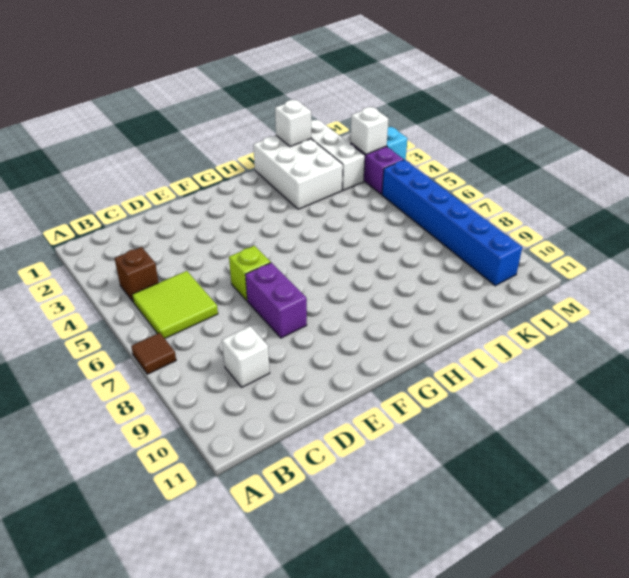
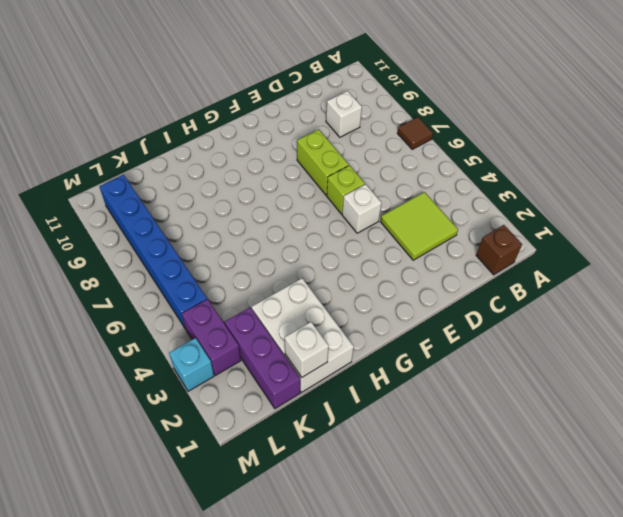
brown brick B4 level 1 -> brown brick B1 level 1
lime tile B5:C6 level 1 -> lime tile C3:D4 level 1
purple brick E7:E8 level 1 -> lime brick E7:E8 level 1
white brick K1:K3 level 1 -> purple brick K1:K3 level 1
white brick L3 level 2 -> white brick E5 level 1

